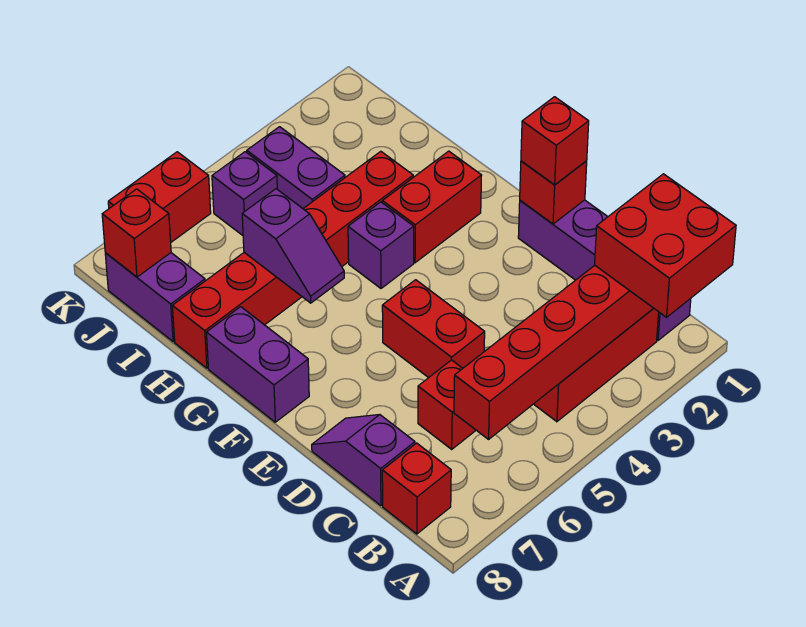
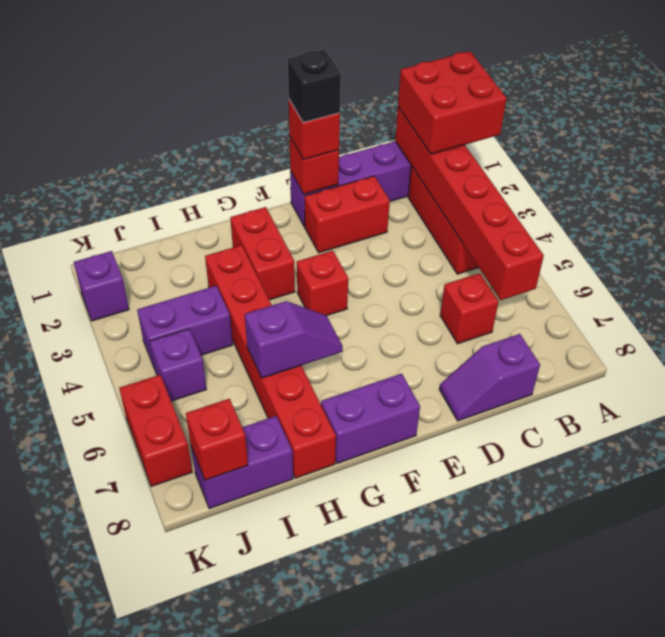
red brick B8 level 1 -> red brick F4 level 1
red brick D5:E5 level 1 -> red brick D2:E2 level 1
none -> black brick E1 level 4
purple brick G4 level 1 -> purple brick K2 level 1

